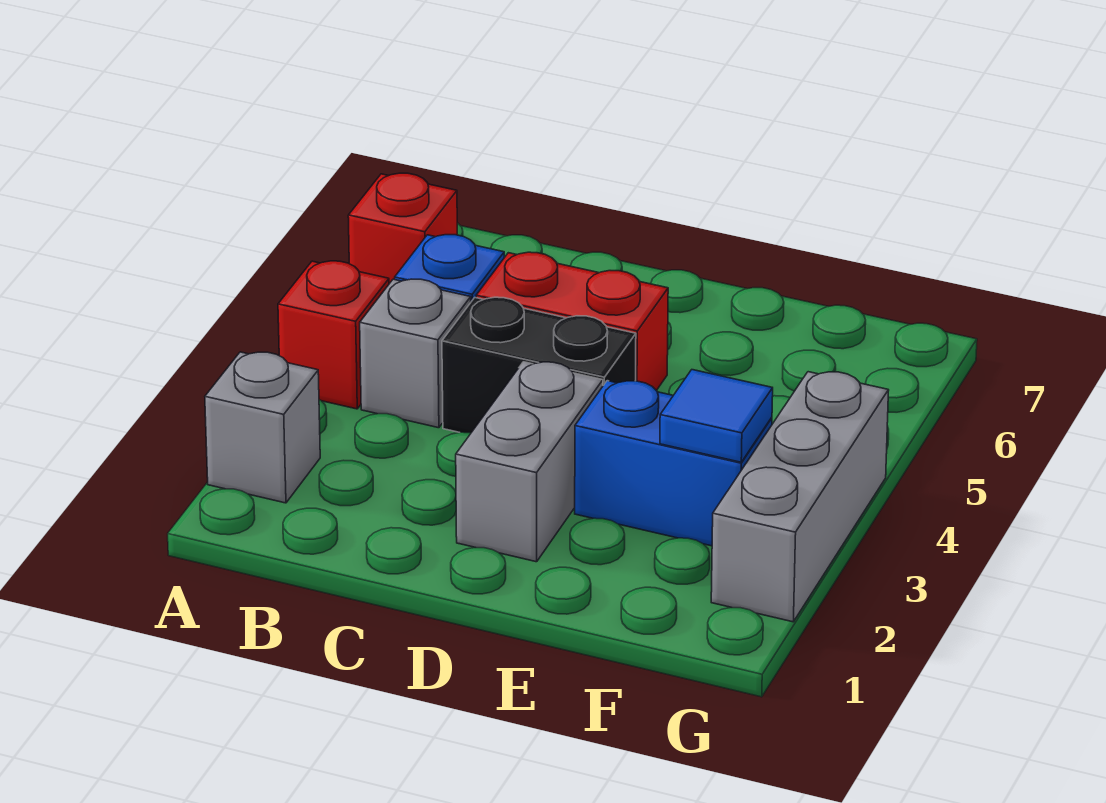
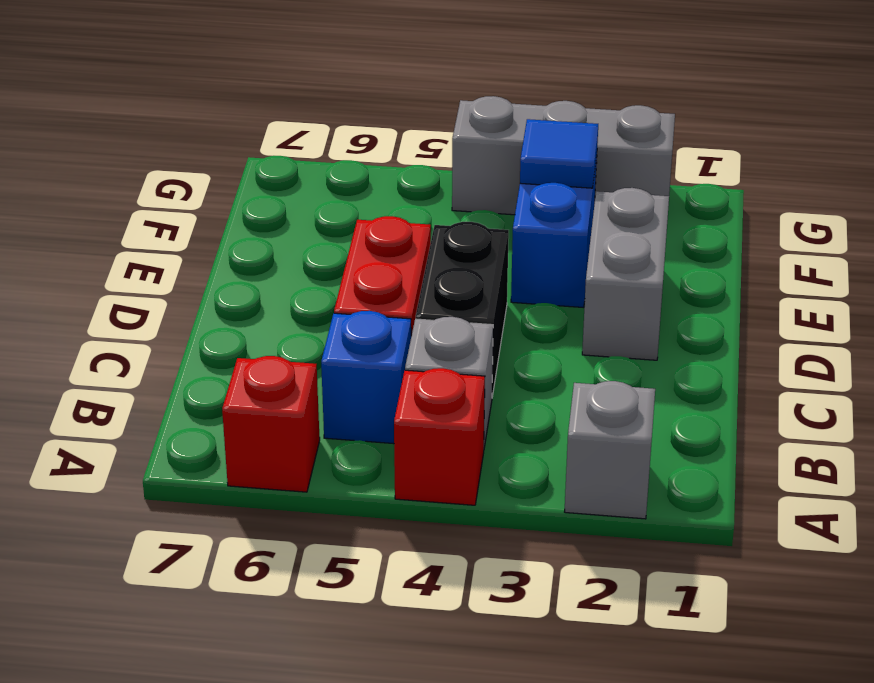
grey brick D2:D3 level 1 -> grey brick D2:E2 level 1

